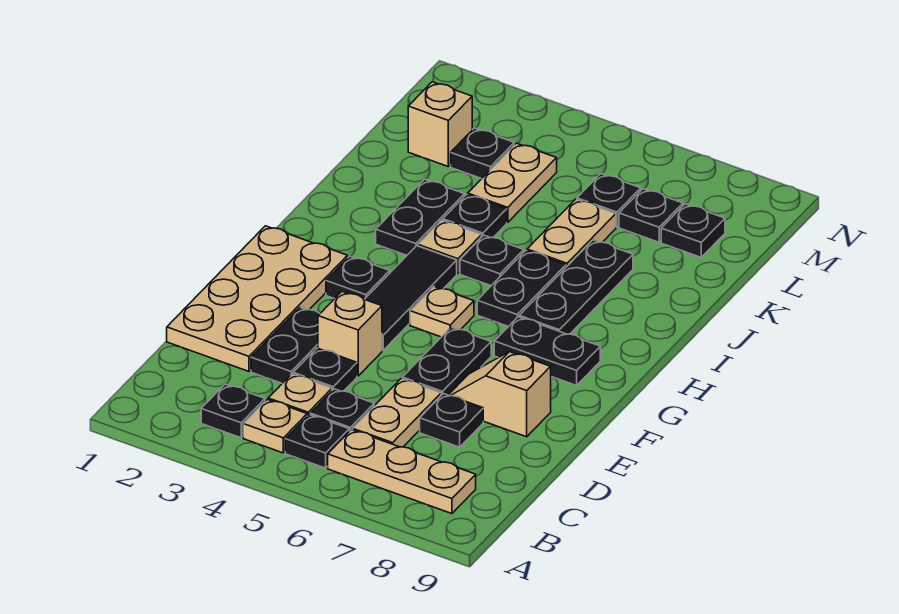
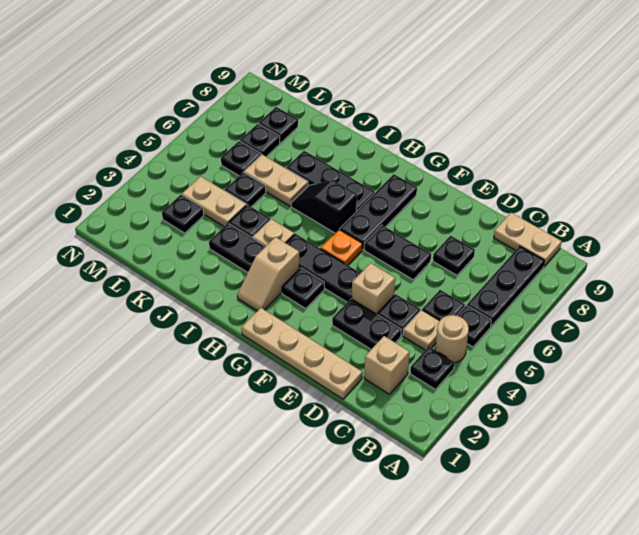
tan plate B4 level 1 -> tan round brick B4 level 1
tan plate B6:B8 level 1 -> black plate B6:B8 level 1
tan plate C6:D6 level 1 -> tan plate B9:C9 level 1
tan plate D1:G2 level 1 -> tan plate D1:G1 level 1
tan slope E7:E8 level 1 top 8 -> tan slope H2:H3 level 1 top 3
black tile F4:H4 level 1 -> black plate F4:H4 level 1
tan plate G5 level 1 -> orange plate G5 level 1
black plate G7:G8 level 1 -> black plate G6:G8 level 1
black plate H6:I6 level 1 -> black slope H6:I6 level 1 top H
black plate I5 level 1 -> black plate K5 level 1
tan brick L2 level 1 -> tan brick C2 level 1

